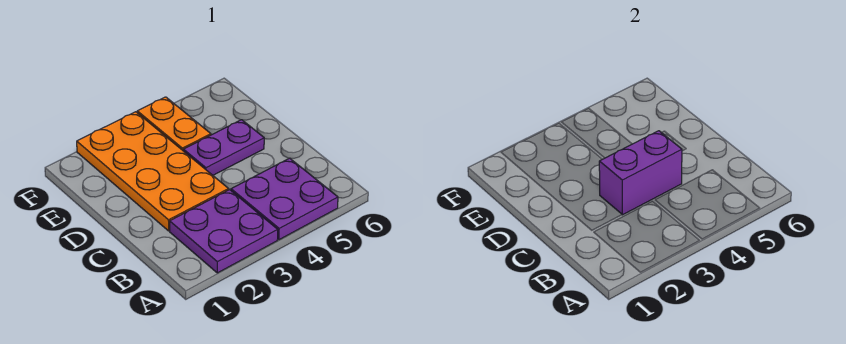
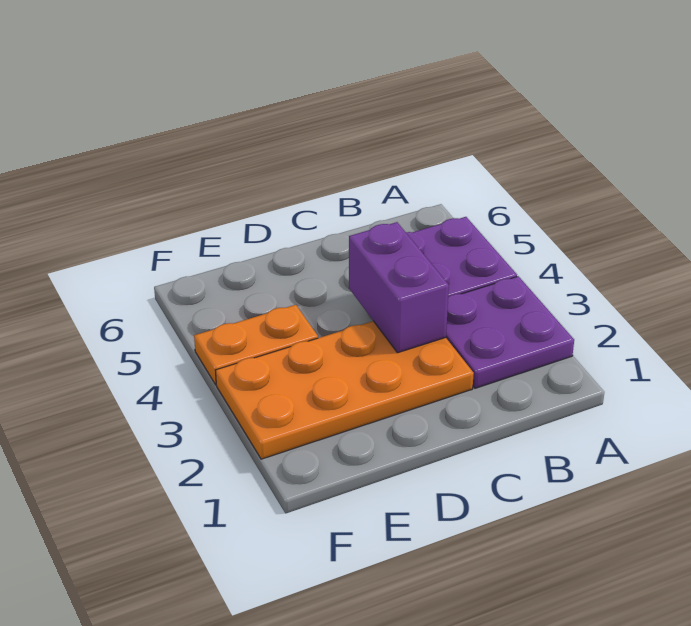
purple plate D4:D5 level 1 -> none

